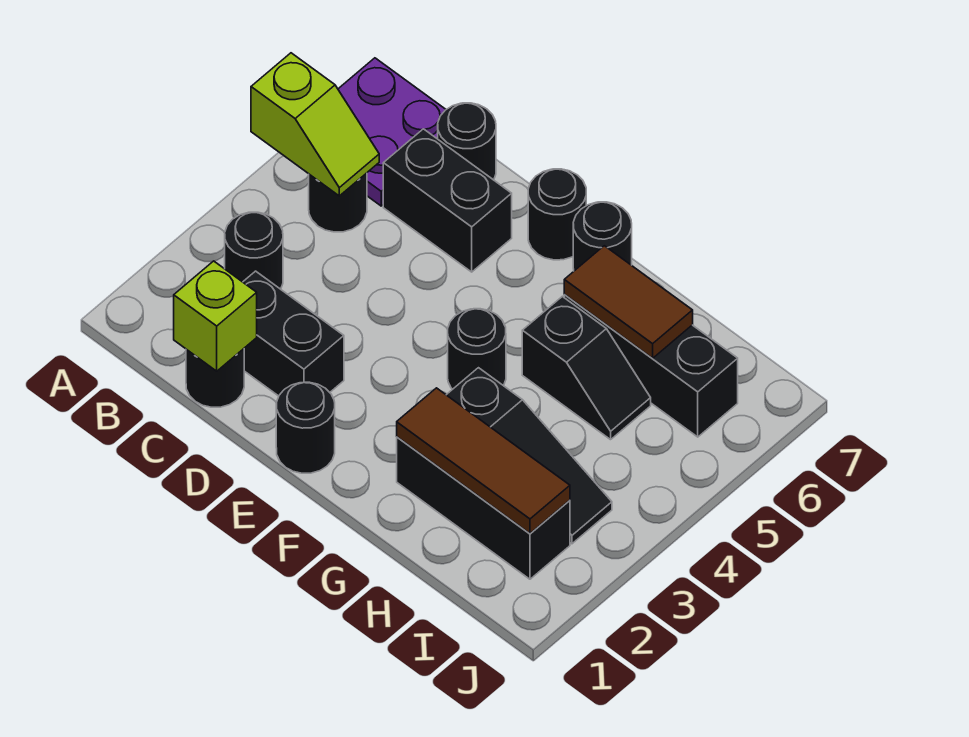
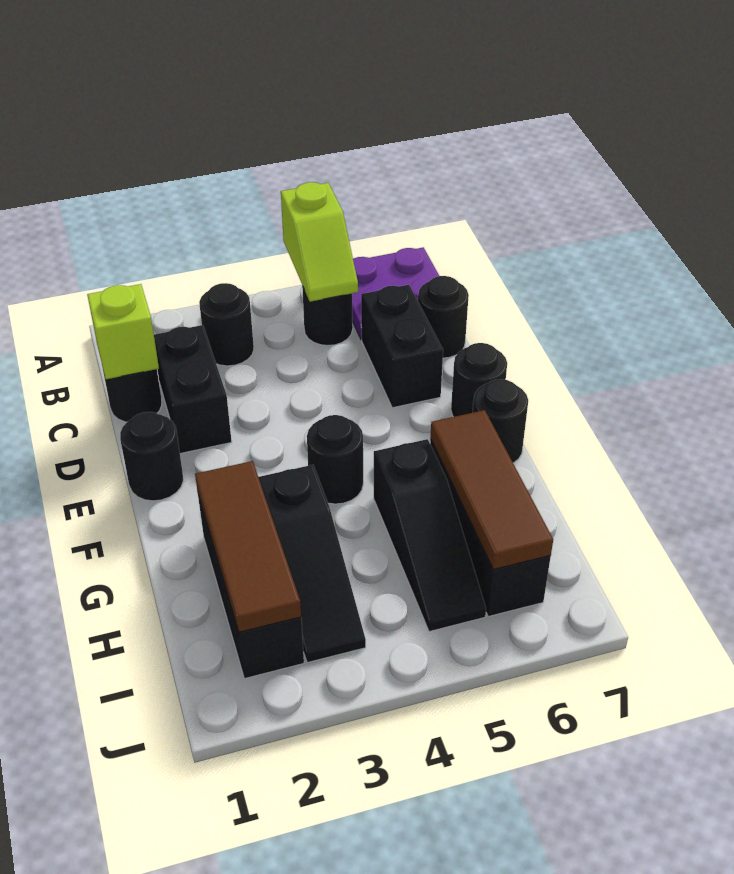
black slope G5:H5 level 1 top G -> black slope G5:I5 level 1 top G
brown tile G6:H6 level 2 -> brown tile G6:I6 level 2

